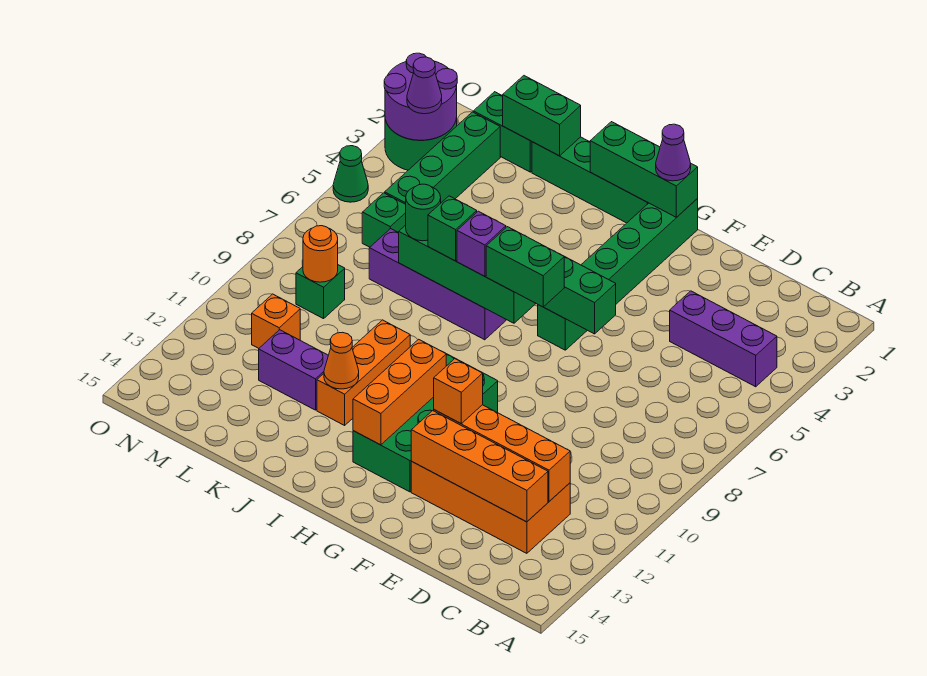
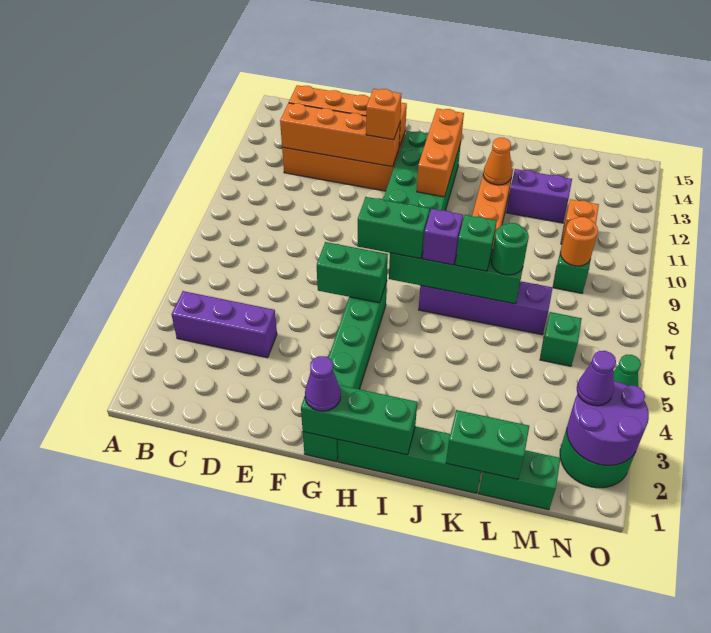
green brick M2:M5 level 1 -> none

